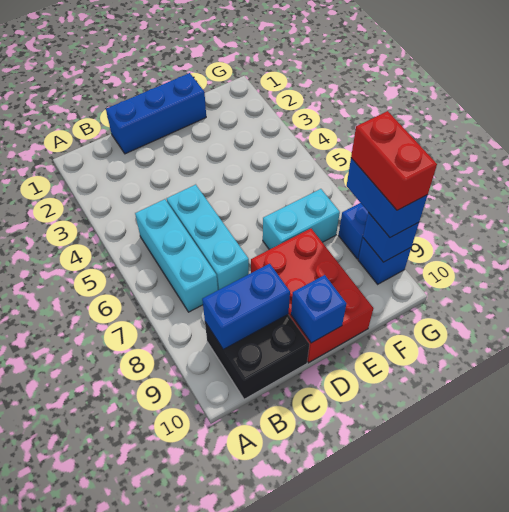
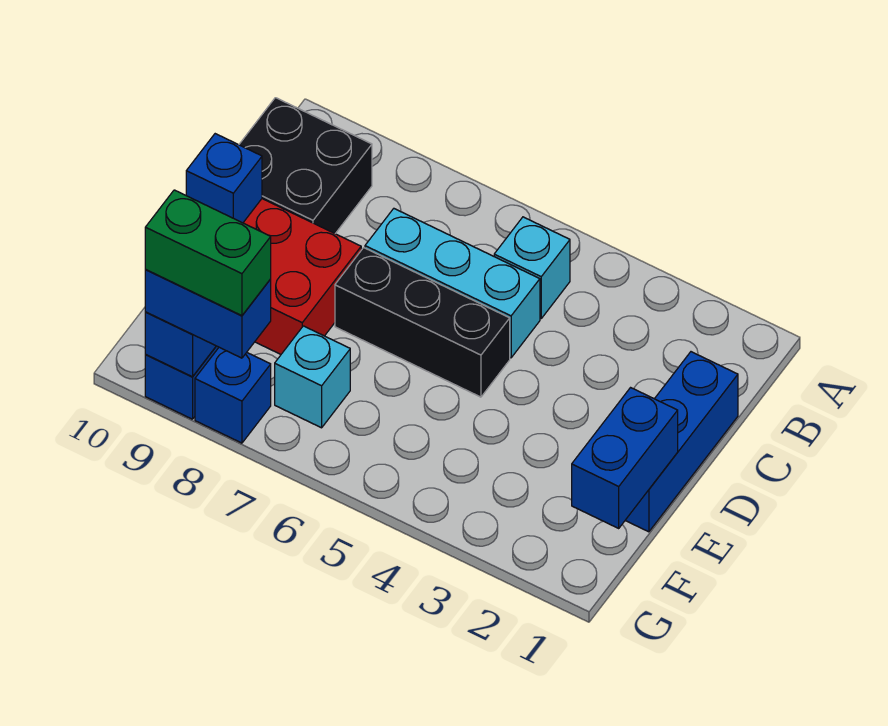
cyan brick B5:B7 level 1 -> cyan brick B5 level 1
blue brick B9:C9 level 2 -> blue brick E1:F1 level 2
none -> black brick D5:D7 level 1
cyan brick E7:F7 level 1 -> cyan brick F7 level 1
red brick G8:G9 level 4 -> green brick G8:G9 level 4

